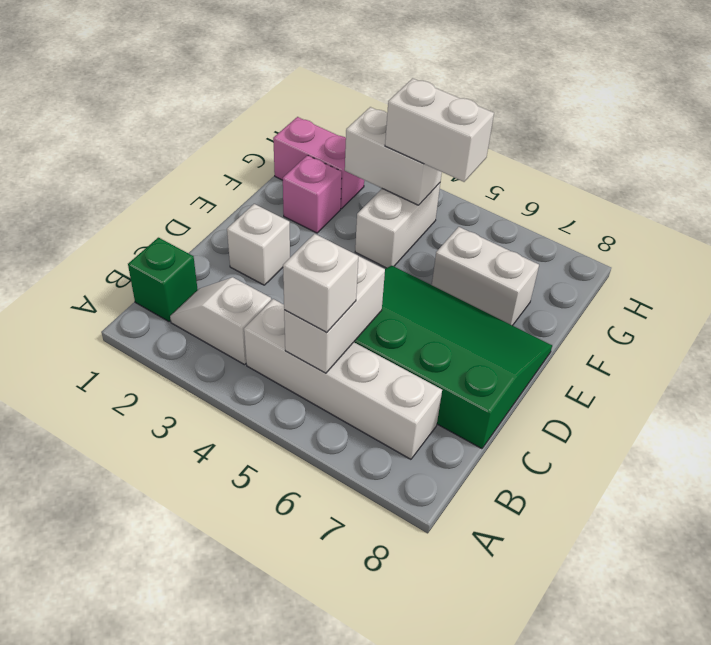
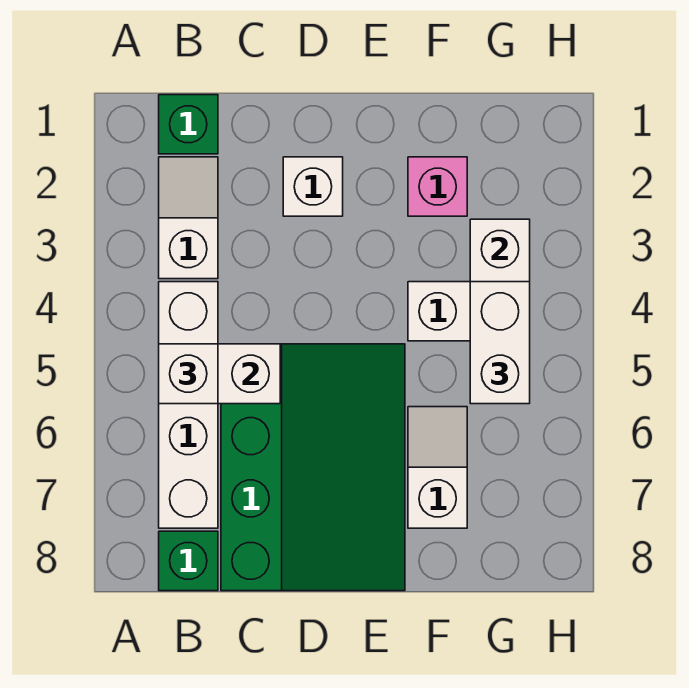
none -> green brick B8 level 1
white brick F6:F7 level 1 -> white slope F6:F7 level 1 top 7
pink brick G1:G2 level 1 -> none

